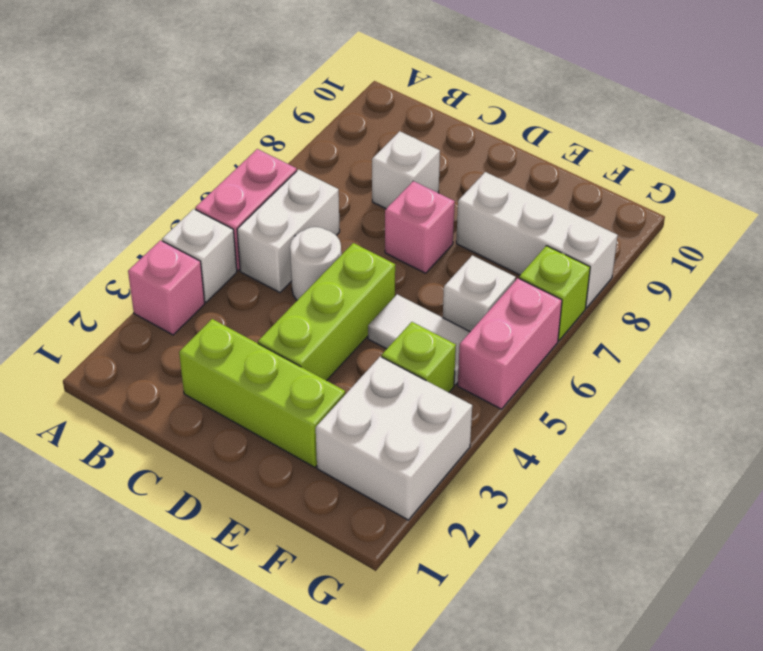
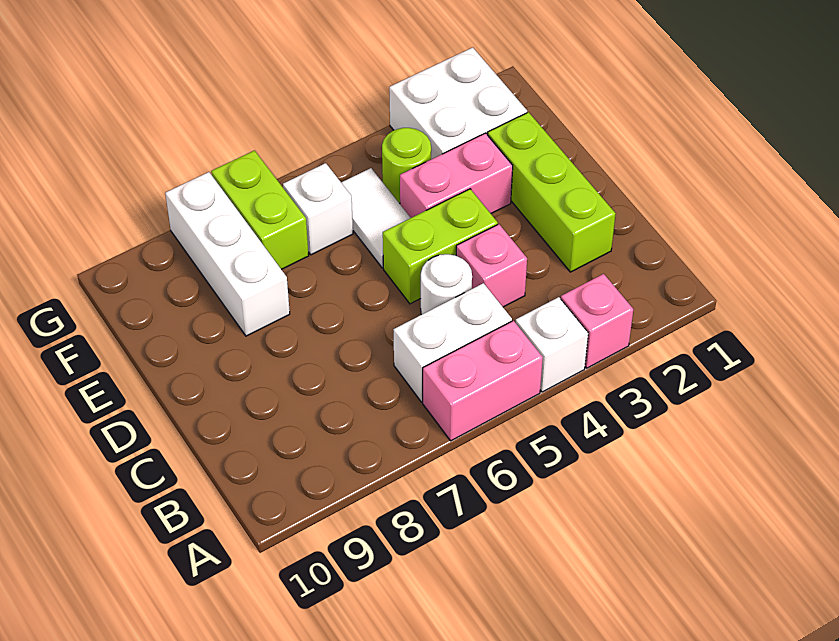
white brick C8 level 1 -> none
lime brick D3:D5 level 1 -> lime brick D4:D5 level 1
pink brick D7 level 1 -> pink brick C4 level 1
lime brick F4 level 1 -> lime round brick F4 level 1
pink brick G5:G6 level 1 -> pink brick E3:E4 level 1
lime brick G7 level 1 -> lime brick F7:G7 level 1

